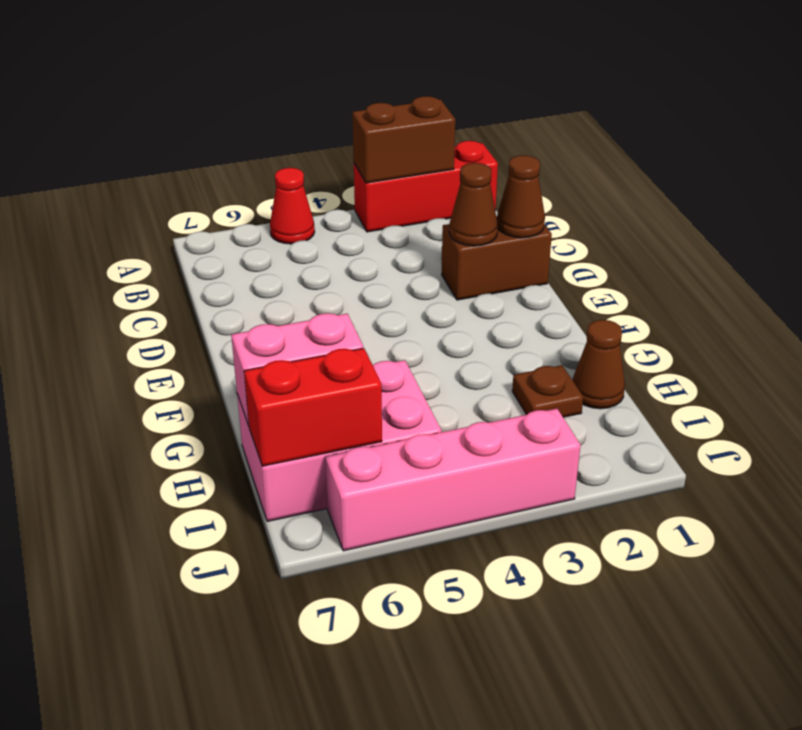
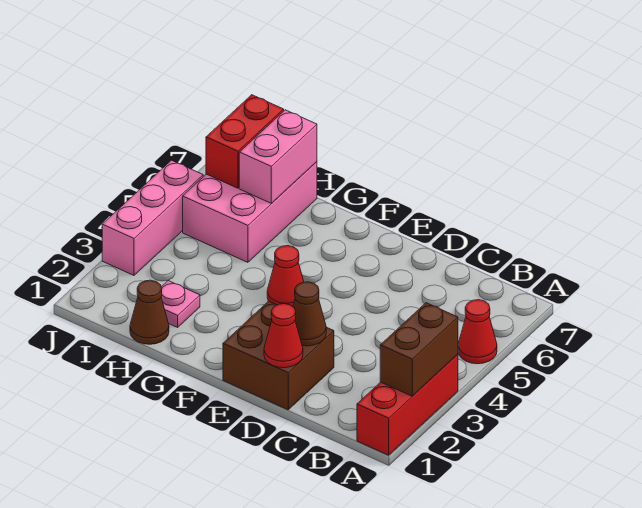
brown brick D1:D2 level 1 -> brown brick D1:E2 level 1
brown cone D1 level 2 -> red cone D1 level 2
none -> red cone F4 level 1
brown plate H2 level 1 -> pink plate H2 level 1
pink brick J3:J6 level 1 -> pink brick J3:J5 level 1

